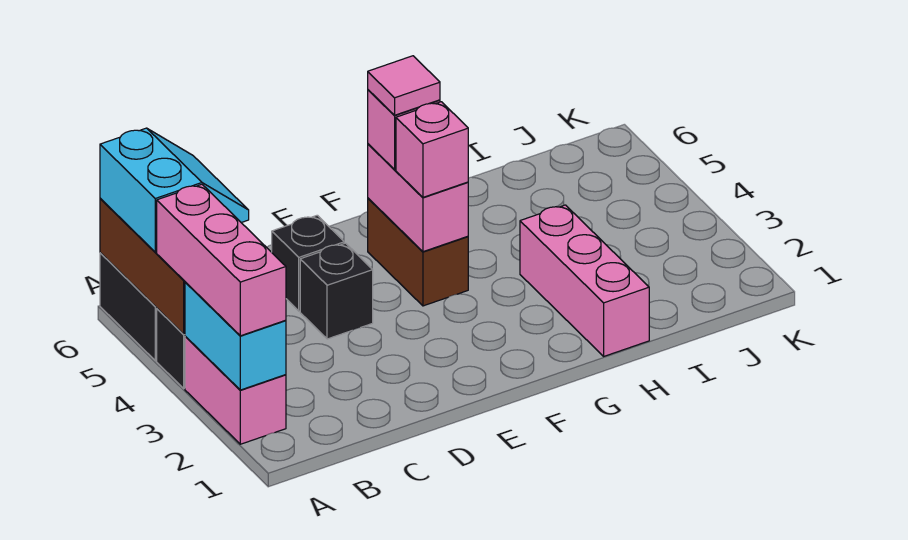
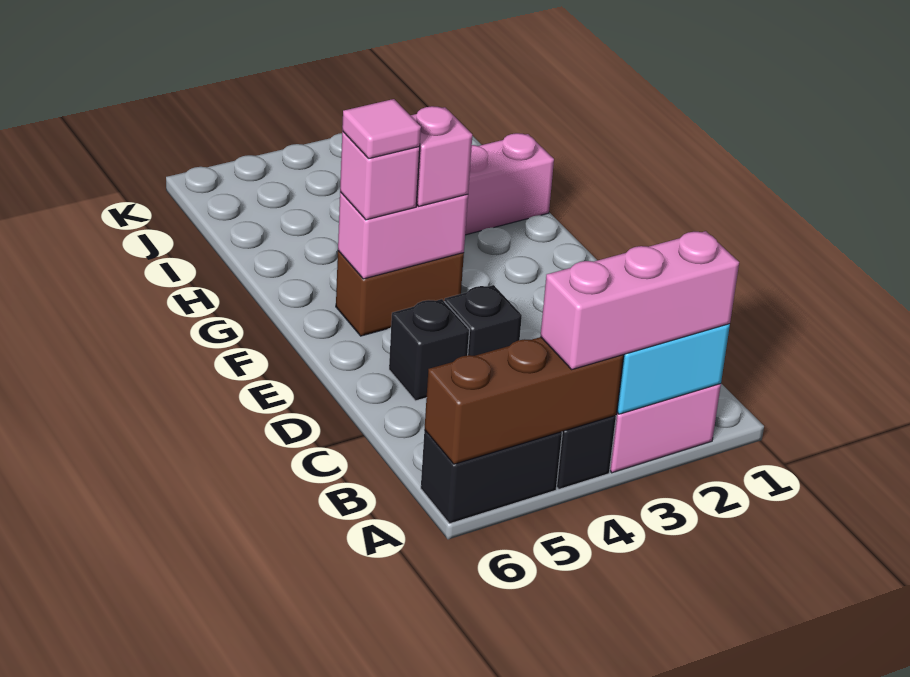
cyan slope A5:B6 level 3 top A -> none

